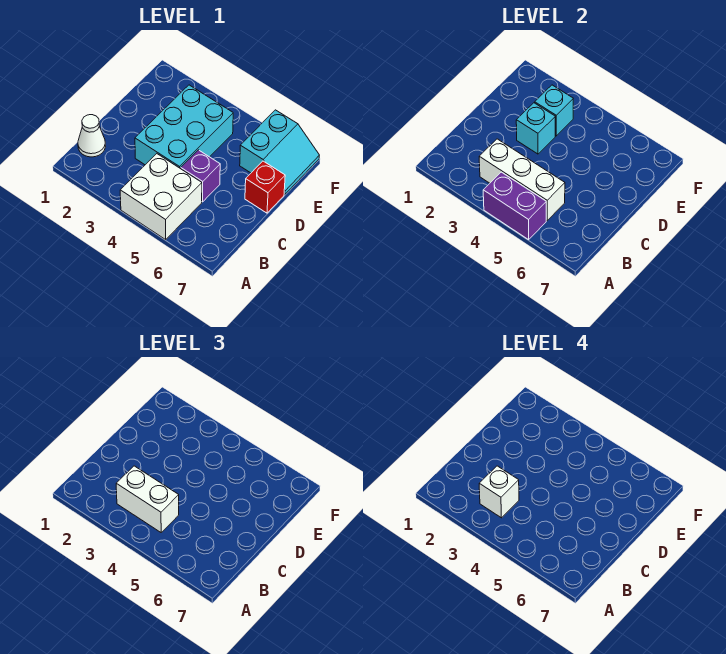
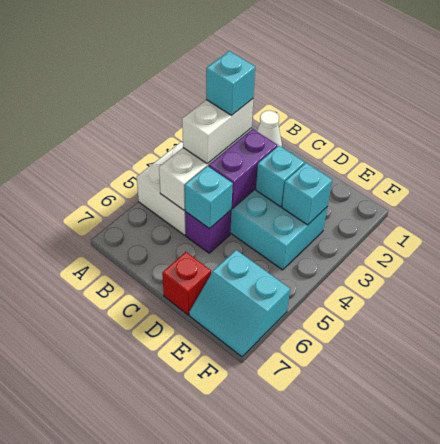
purple brick A4:A5 level 2 -> purple brick C3:C4 level 2
white brick B3 level 4 -> cyan brick B3 level 4
none -> cyan brick C5 level 2

